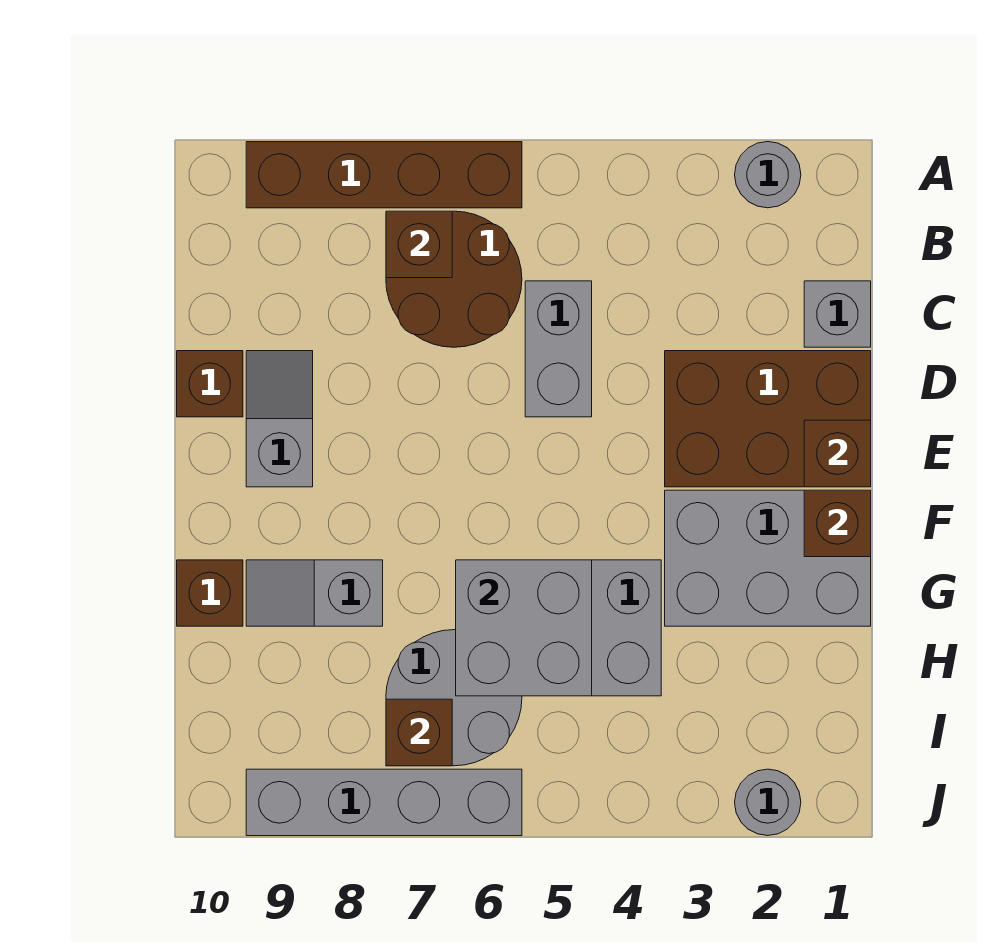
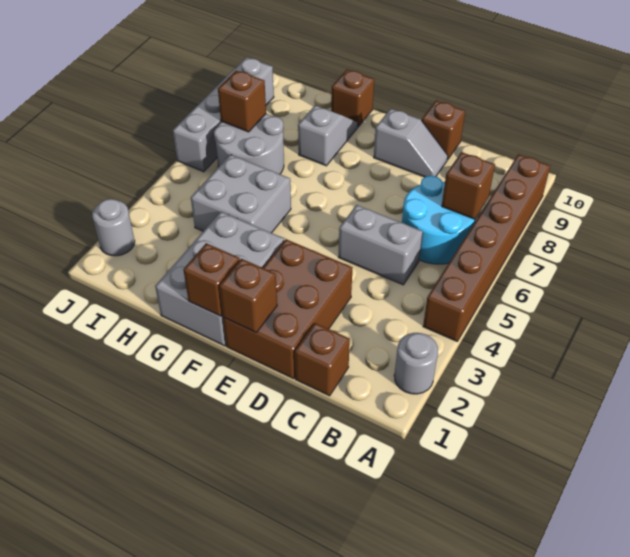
brown brick A6:A9 level 1 -> brown brick A4:A9 level 1
brown round brick B6:C7 level 1 -> cyan round brick B6:C7 level 1
grey brick C1 level 1 -> brown brick C1 level 1
grey brick G5:H6 level 2 -> none

